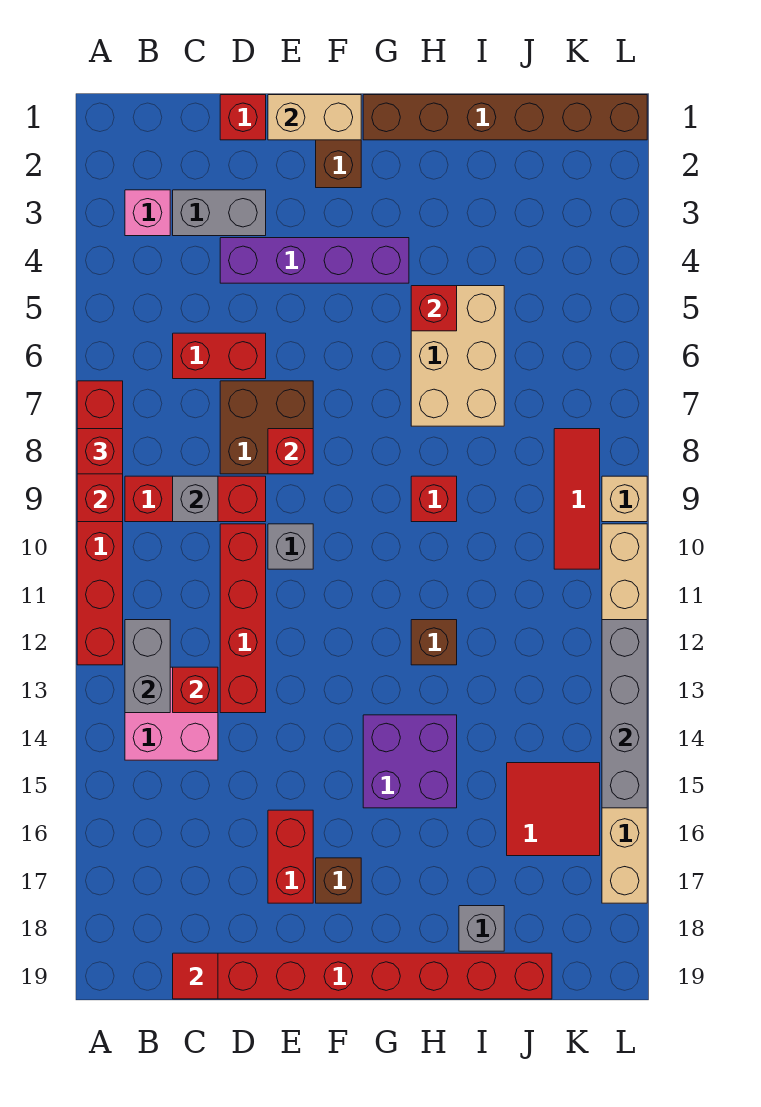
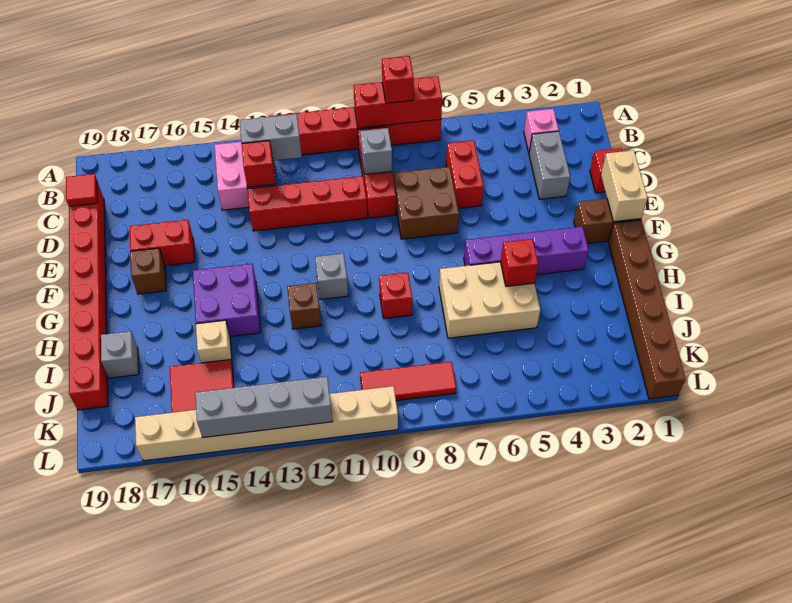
purple brick D4:G4 level 1 -> purple brick G3:G6 level 1
red brick E8 level 2 -> none
grey brick E10 level 1 -> grey brick G11 level 1
tan brick L9 level 1 -> tan brick I15 level 1

